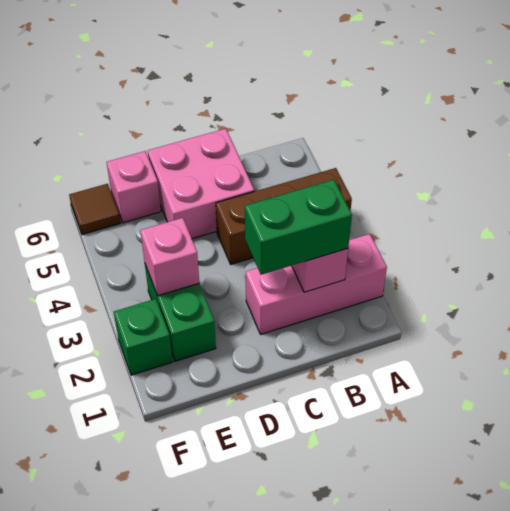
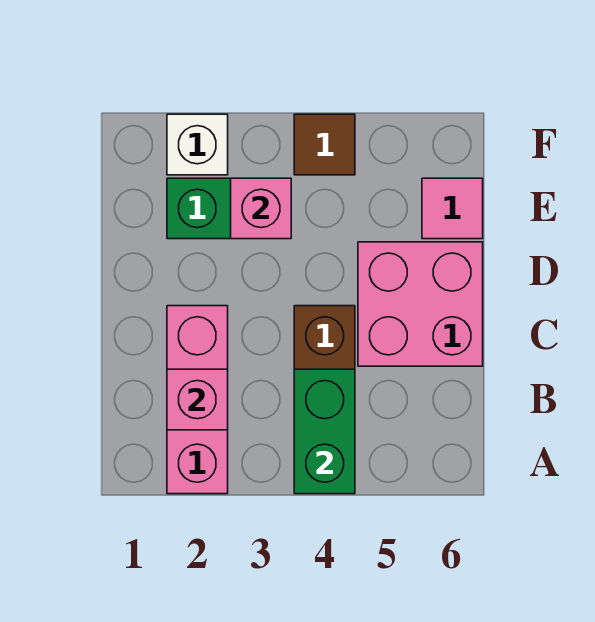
green brick B2:C2 level 3 -> green brick A4:B4 level 2
pink brick E6 level 1 -> pink tile E6 level 1
green brick F2 level 1 -> white brick F2 level 1
brown tile F6 level 1 -> brown tile F4 level 1

